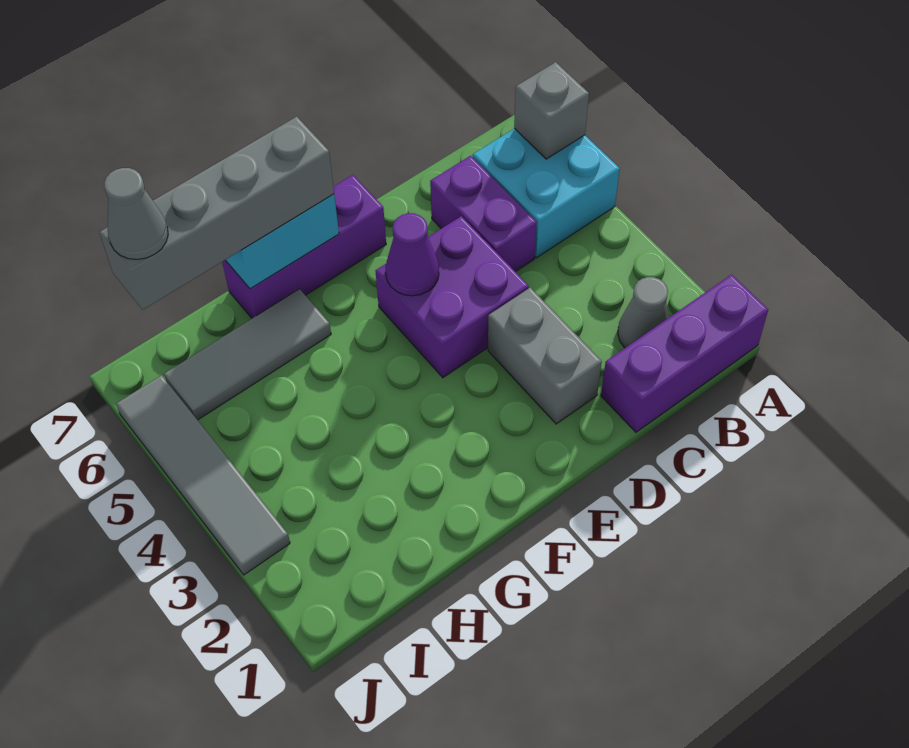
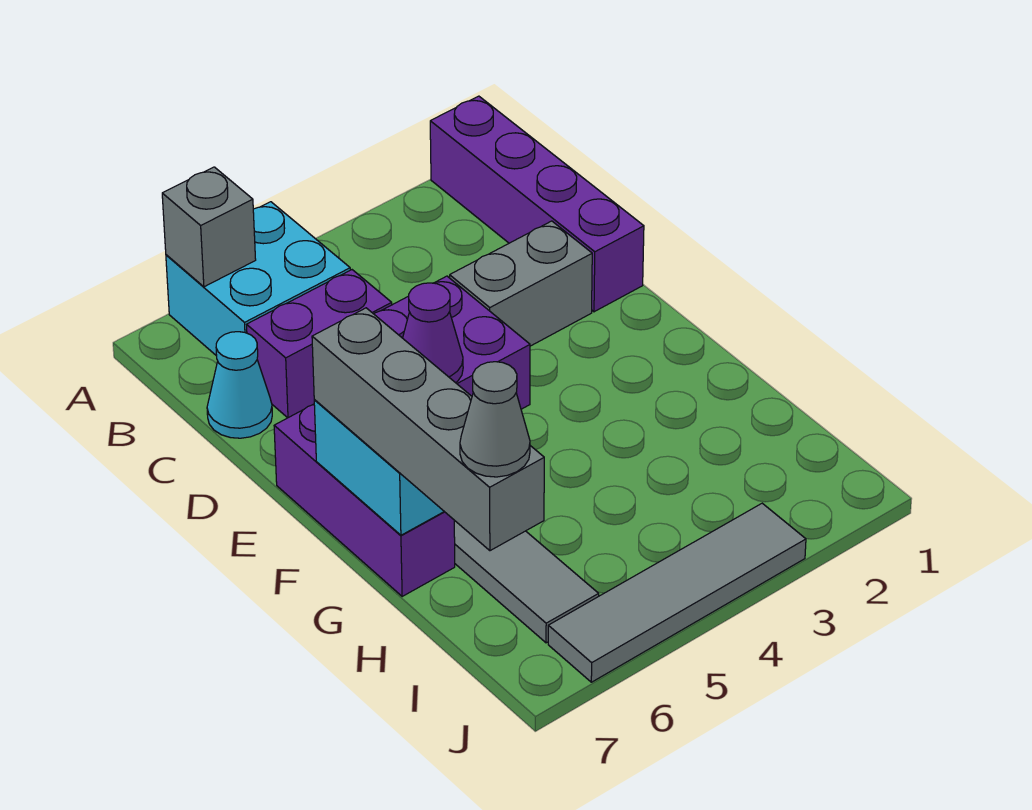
purple brick A1:C1 level 1 -> purple brick A1:D1 level 1
grey cone B2 level 1 -> none
none -> cyan cone C7 level 1

